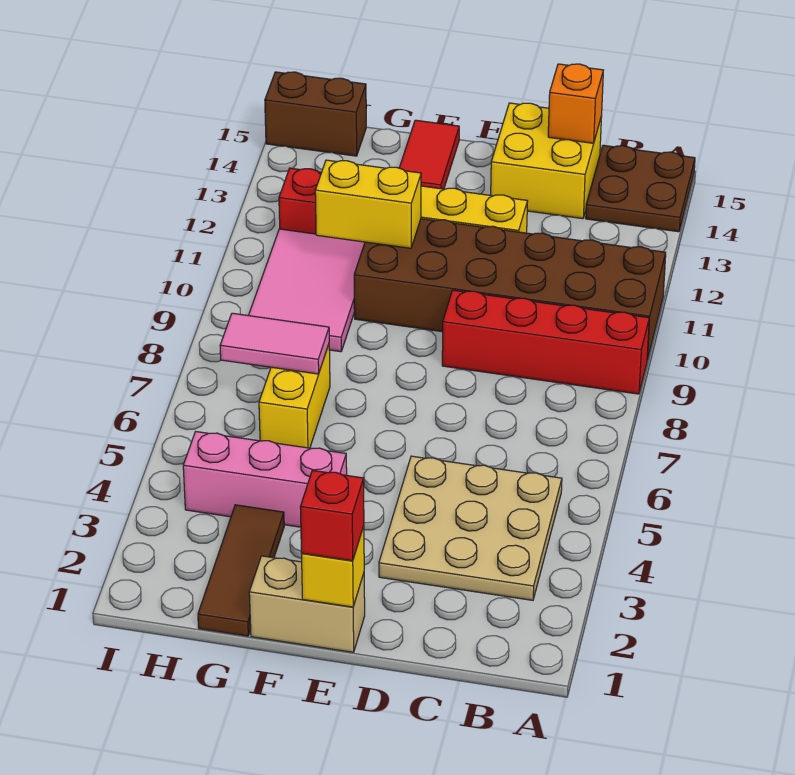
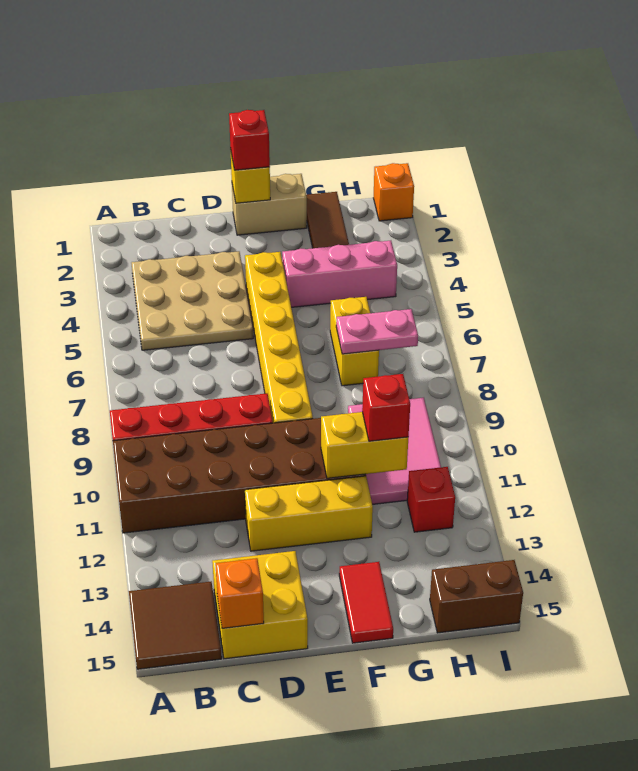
brown plate A14:B15 level 1 -> brown tile A14:B15 level 1
none -> yellow brick E4:E9 level 1
pink tile G7:H7 level 2 -> pink plate G7:H7 level 2
none -> red brick G11 level 3
none -> orange brick I1 level 1

